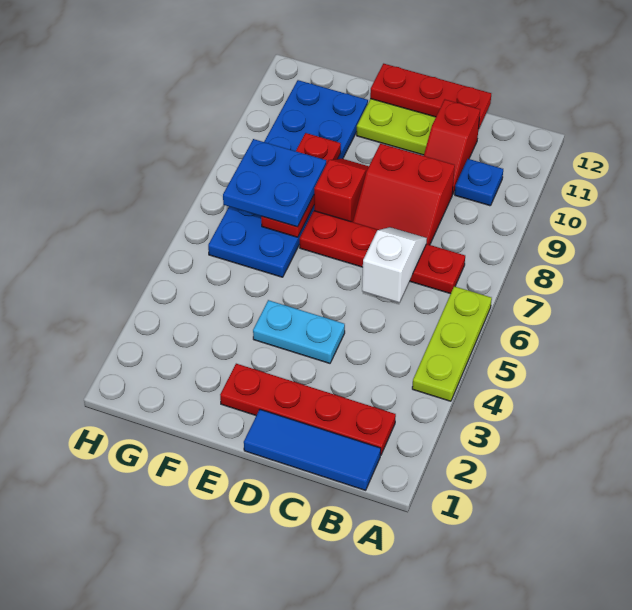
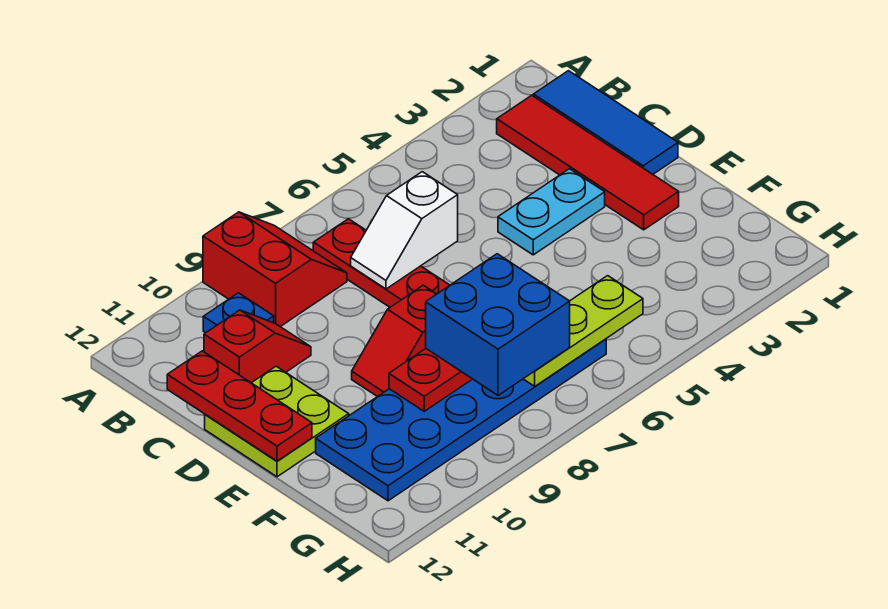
lime plate A4:A6 level 1 -> lime plate G5:G7 level 2
red plate B2:E2 level 1 -> red tile B2:E2 level 1
red slope C8:D9 level 1 top 9 -> red slope A8:B9 level 1 top 9
cyan plate D4:E4 level 1 -> cyan plate D3:D4 level 1
blue plate F7:G8 level 3 -> blue brick F7:G8 level 3

